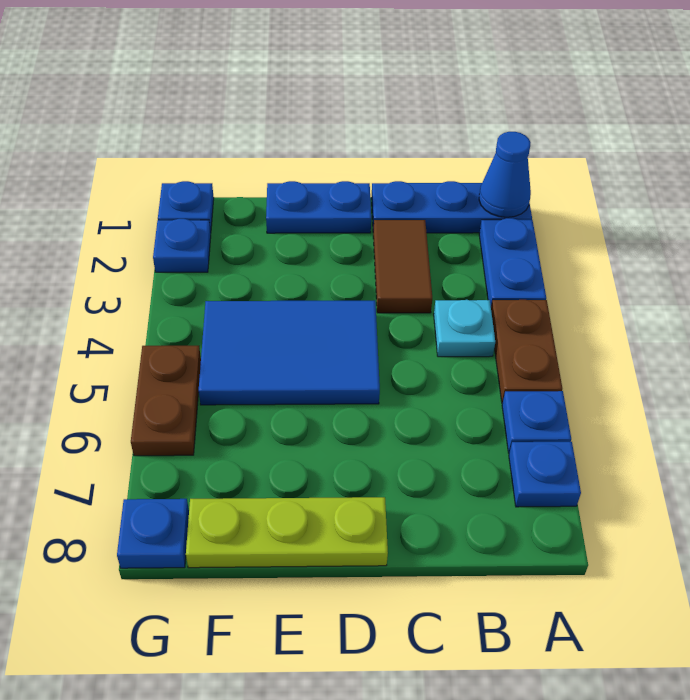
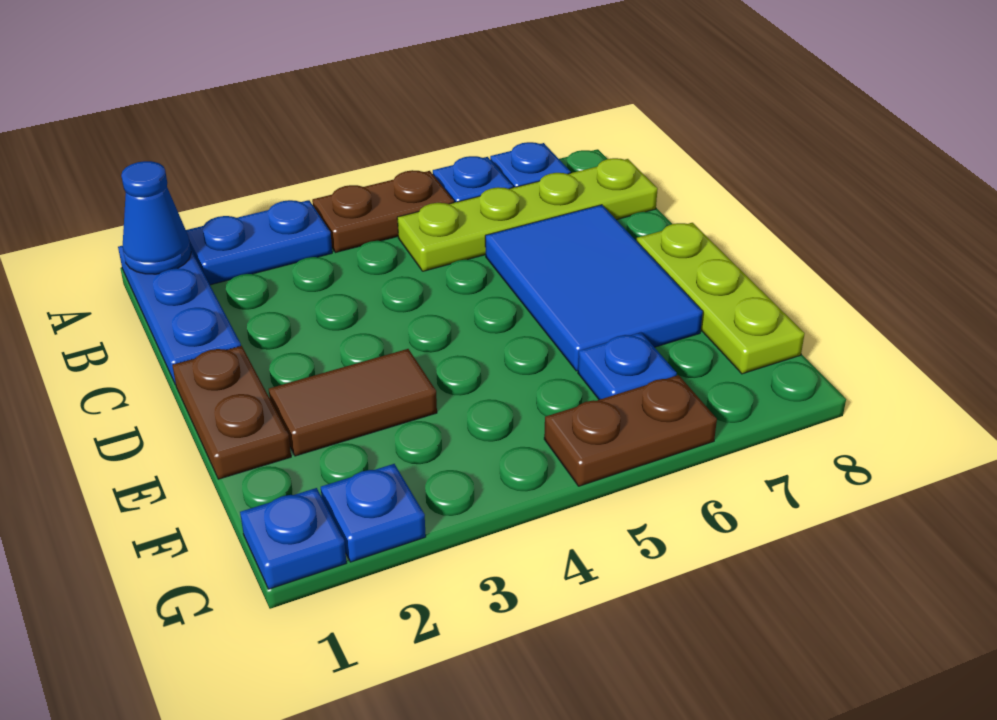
cyan plate B4 level 1 -> none
none -> lime plate B5:B8 level 1
brown tile C2:C3 level 1 -> brown tile E2:E3 level 1
blue plate D1:E1 level 1 -> brown plate D1:E1 level 1
blue tile D4:F5 level 1 -> blue tile C6:E7 level 1
blue plate G8 level 1 -> blue plate F6 level 1

